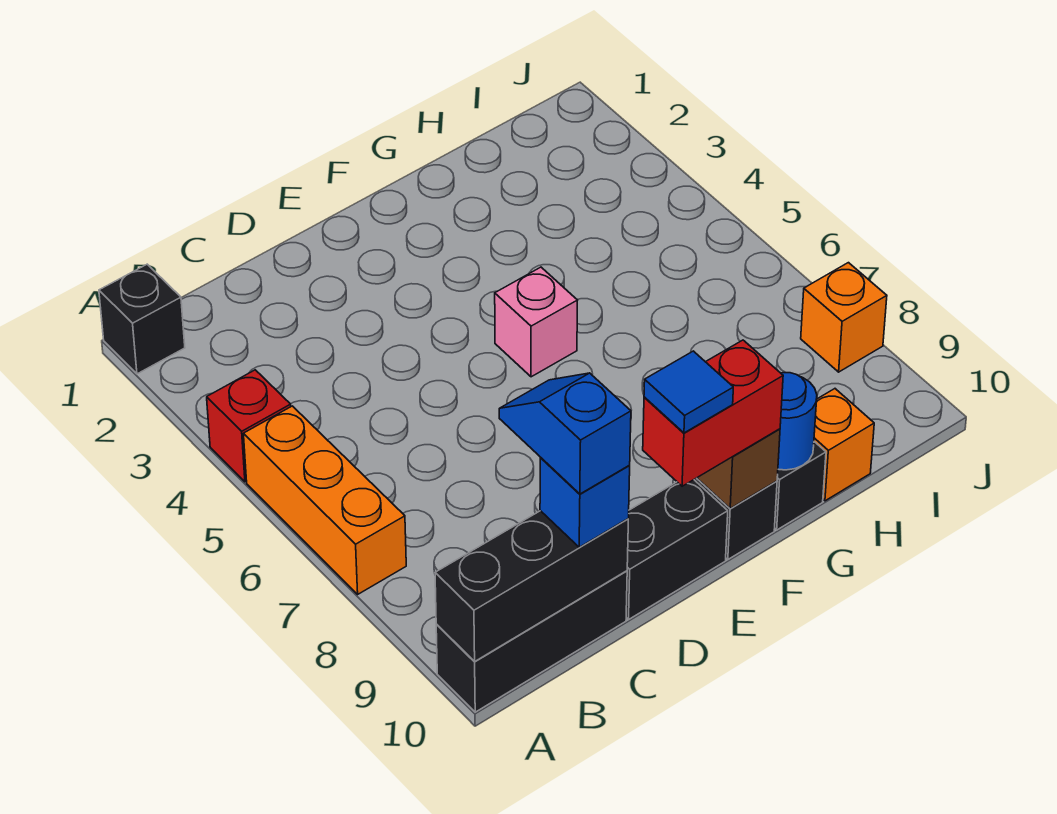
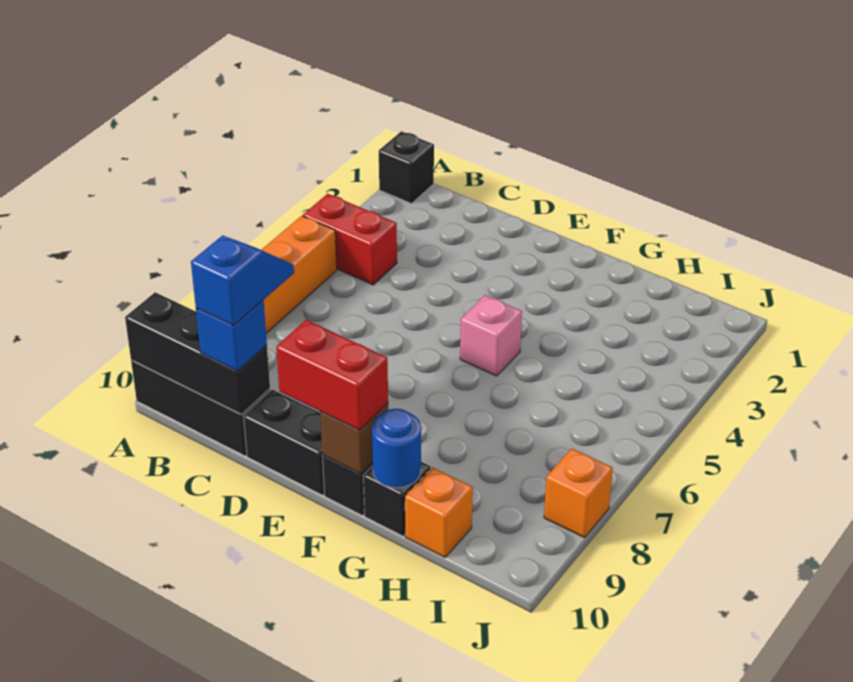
red brick A4 level 1 -> red brick A4:B4 level 1
blue tile E10 level 4 -> none

